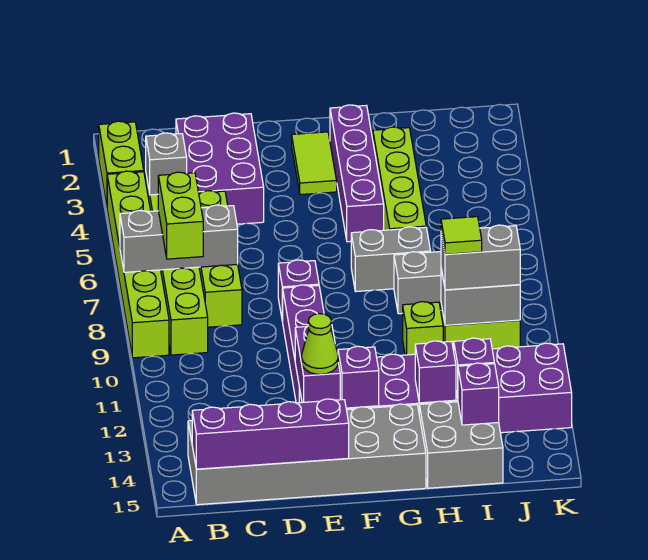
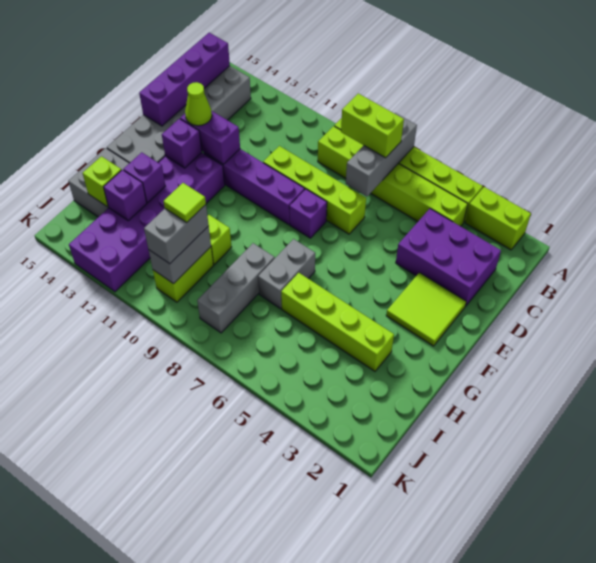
grey brick B4 level 2 -> none
lime brick C5:C8 level 1 -> lime brick D7:D10 level 1
lime tile F2:F3 level 1 -> lime tile E2:F3 level 1
purple brick G2:G5 level 1 -> none
purple brick I14 level 2 -> lime brick I14 level 2

